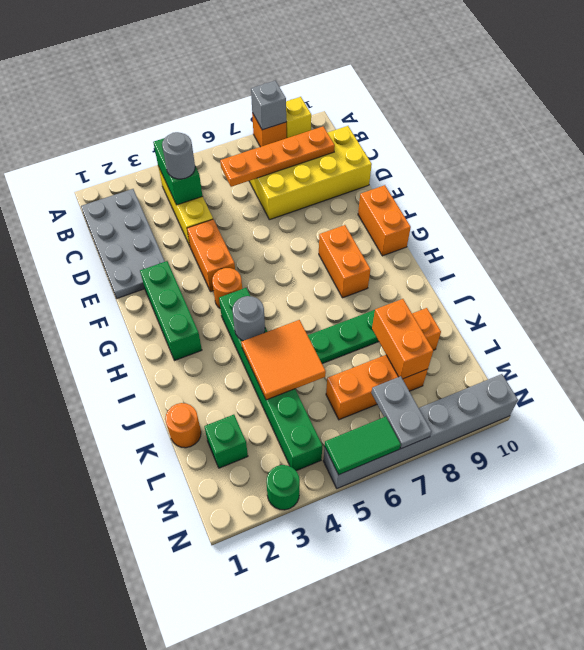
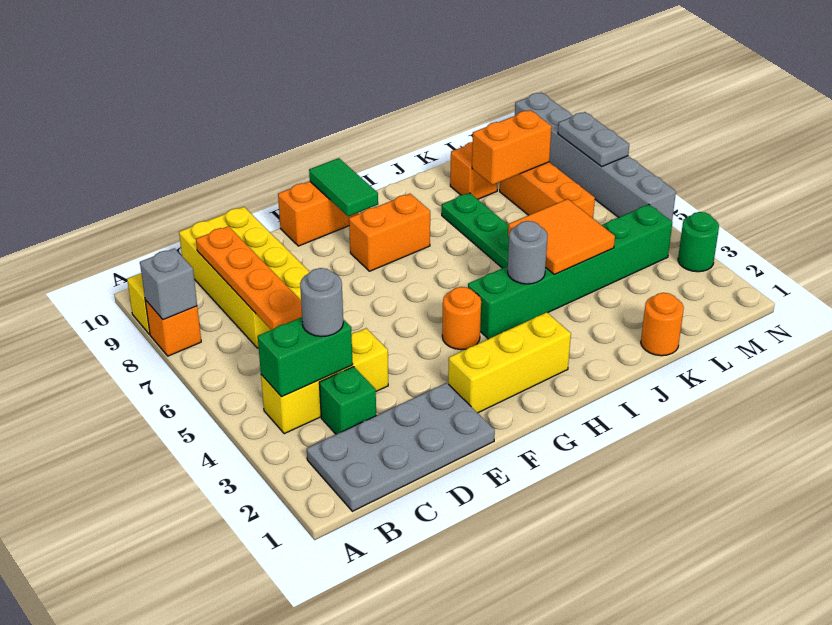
orange brick E4:F4 level 1 -> none
green brick F2:H2 level 1 -> yellow brick F2:H2 level 1
green brick L2 level 1 -> green brick C3 level 1
grey plate M7:N7 level 2 -> grey plate N7:N8 level 2
green tile N5:N6 level 2 -> green tile G9:G10 level 2

